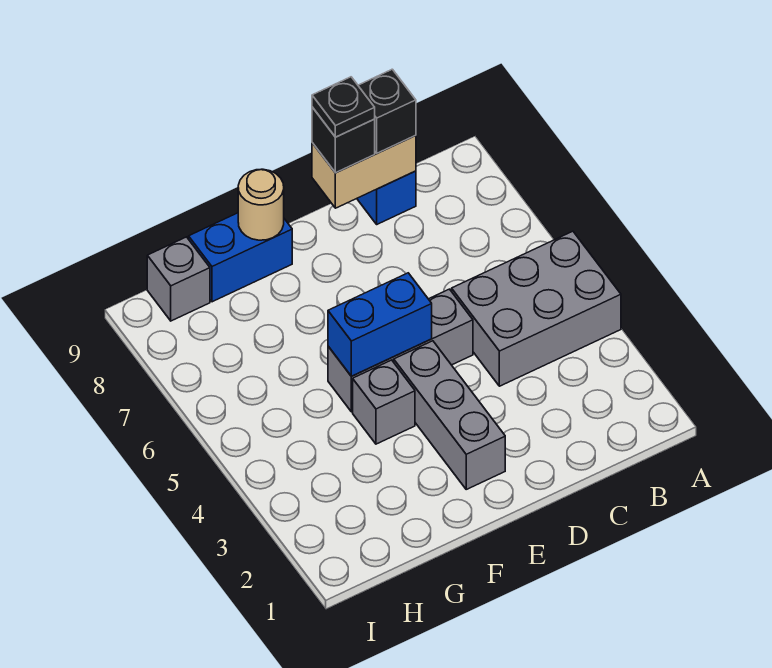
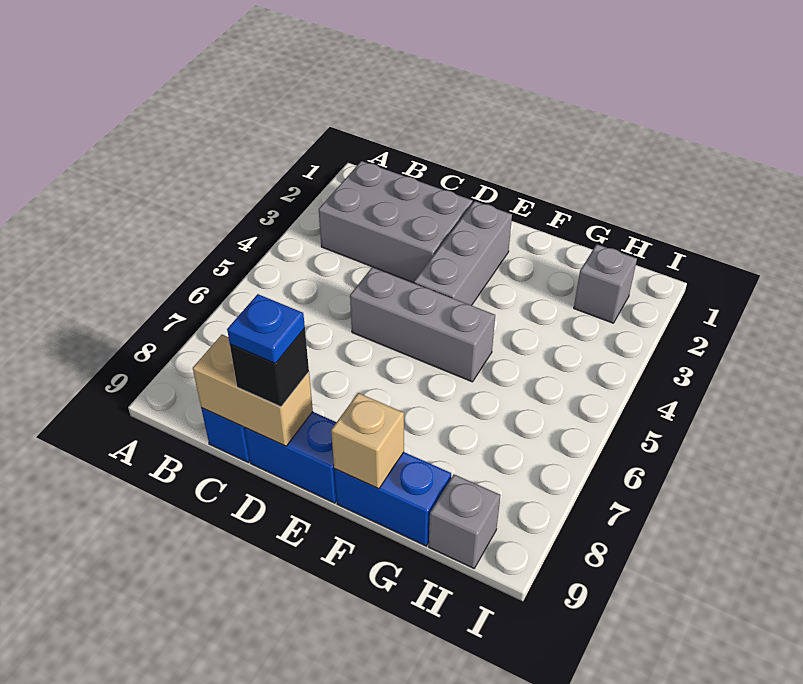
grey brick A4:C5 level 1 -> grey brick B2:D3 level 1
black brick C9 level 3 -> none
black plate D9 level 4 -> blue plate D9 level 4
blue brick E5:F5 level 2 -> blue brick D9:E9 level 1
grey brick F4 level 1 -> grey brick H2 level 1
tan round brick F9 level 2 -> tan brick F9 level 2

